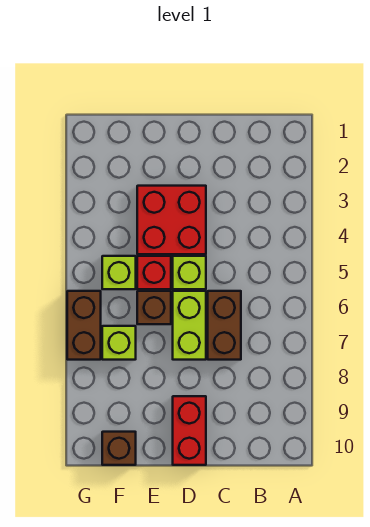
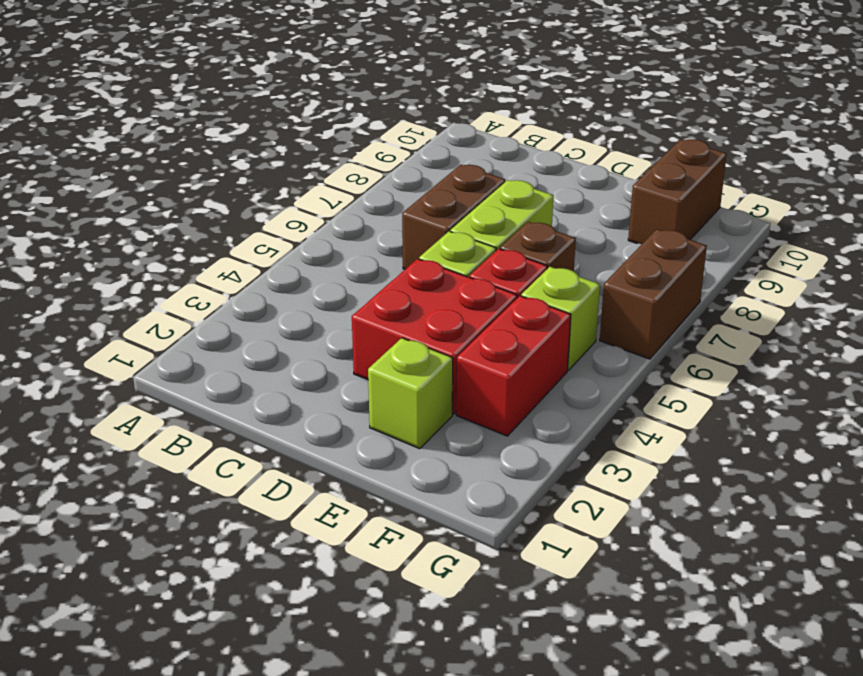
red brick D9:D10 level 1 -> red brick F3:F4 level 1
lime brick F7 level 1 -> lime brick E2 level 1
brown brick F10 level 1 -> brown brick F9:F10 level 1

